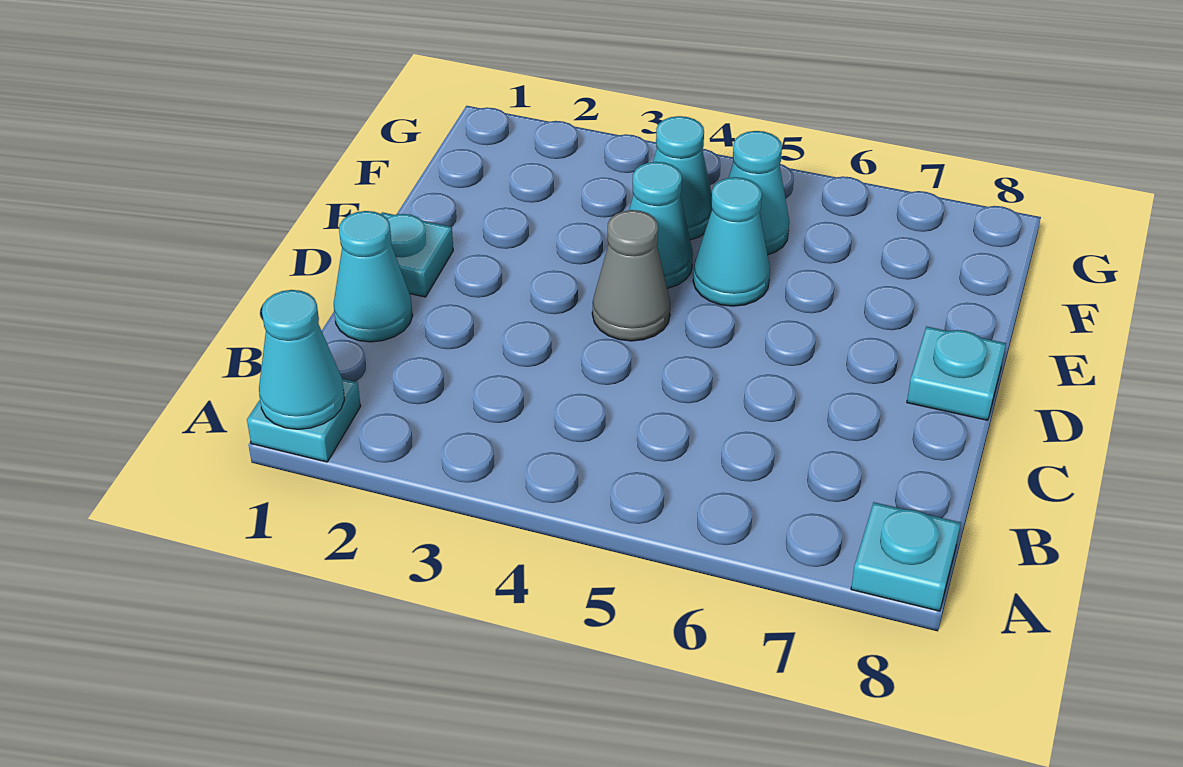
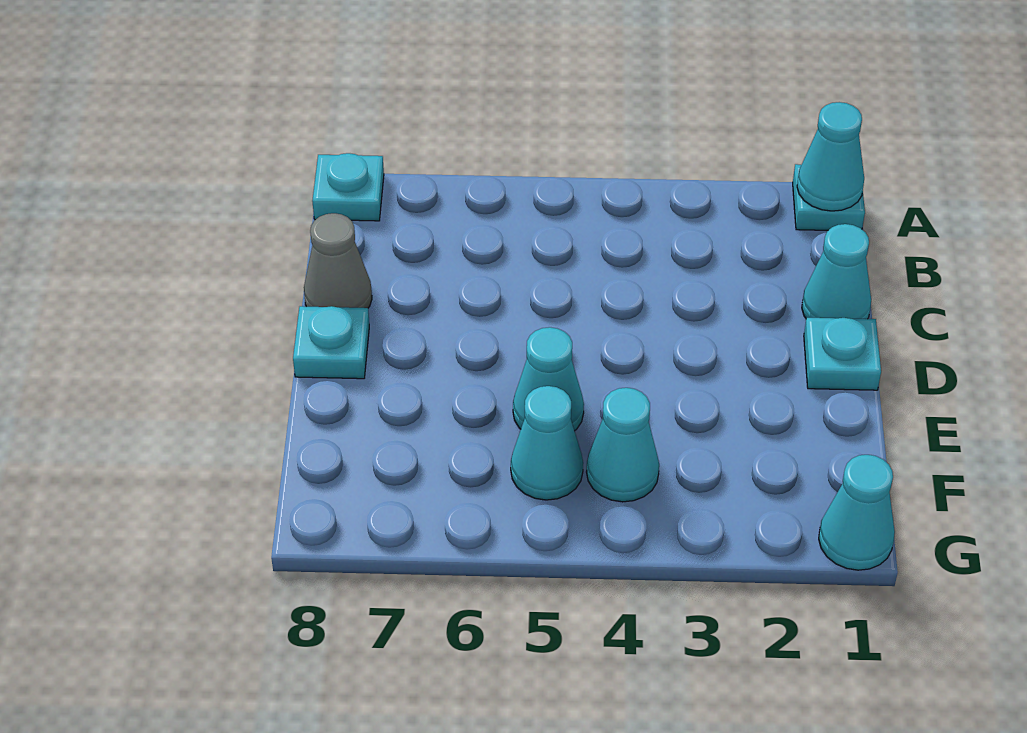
grey cone D4 level 1 -> grey cone C8 level 1
cyan cone E4 level 1 -> cyan cone G1 level 1

